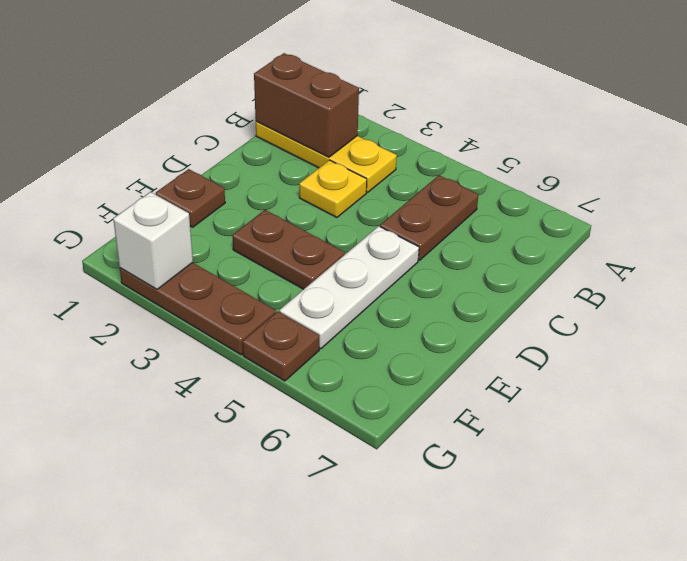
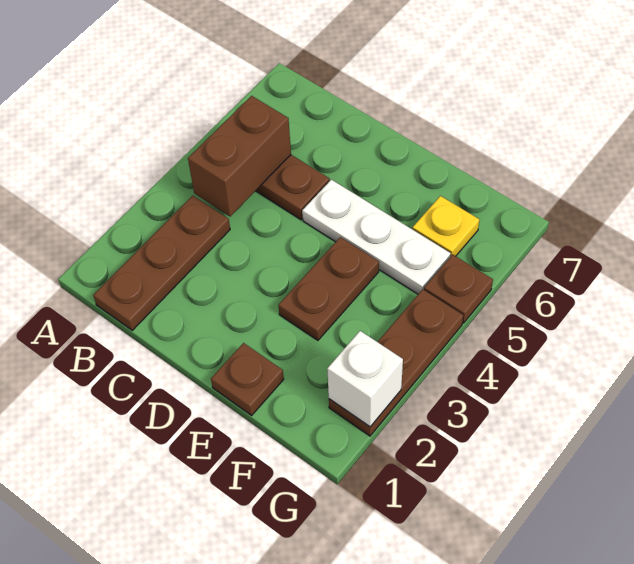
yellow plate B1:B3 level 1 -> brown plate B1:B3 level 1
brown brick B1:B2 level 2 -> brown brick B4:B5 level 2
yellow plate C3 level 1 -> yellow plate F6 level 1

